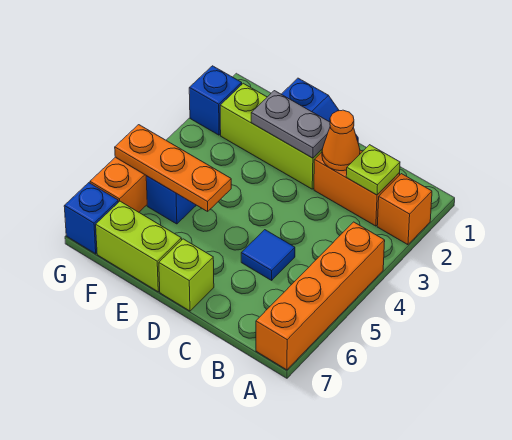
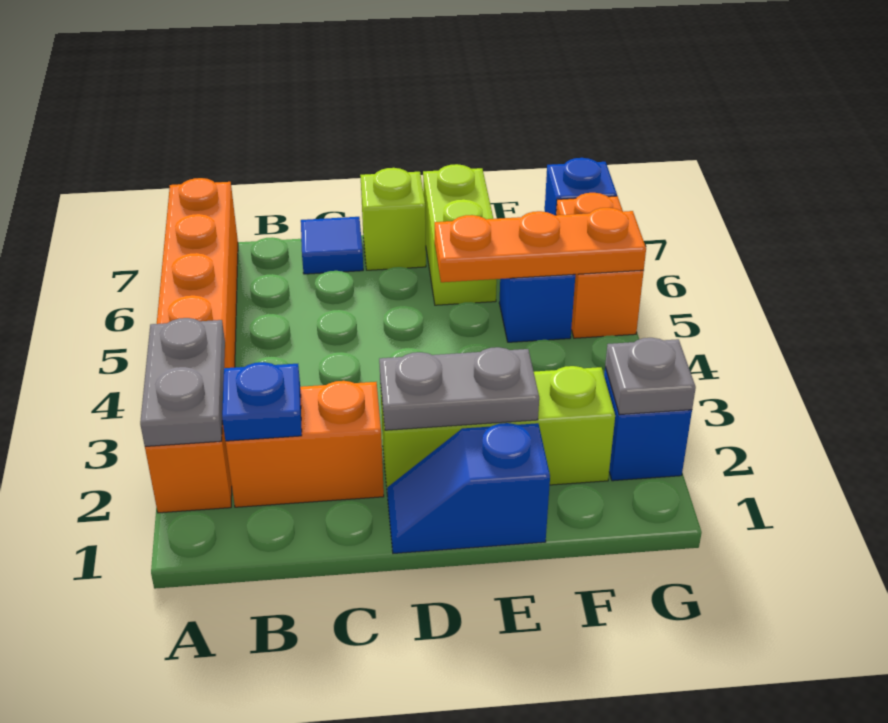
none -> grey plate A2:A3 level 2
lime plate B2 level 2 -> blue plate B2 level 2
orange cone C2 level 2 -> none
blue tile C5 level 1 -> blue tile C7 level 1
lime brick E7:F7 level 1 -> lime brick E6:E7 level 1
none -> grey plate G2 level 2

